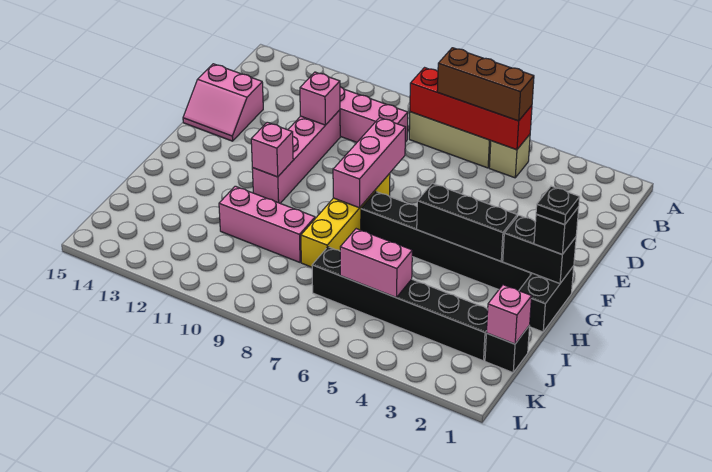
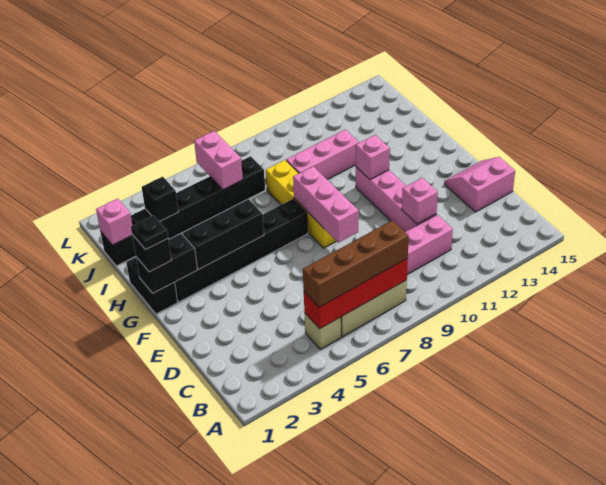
brown brick B5:B7 level 3 -> brown brick B5:B8 level 3
none -> black brick J3 level 2
pink brick J5:J6 level 2 -> pink brick J6:K6 level 2

